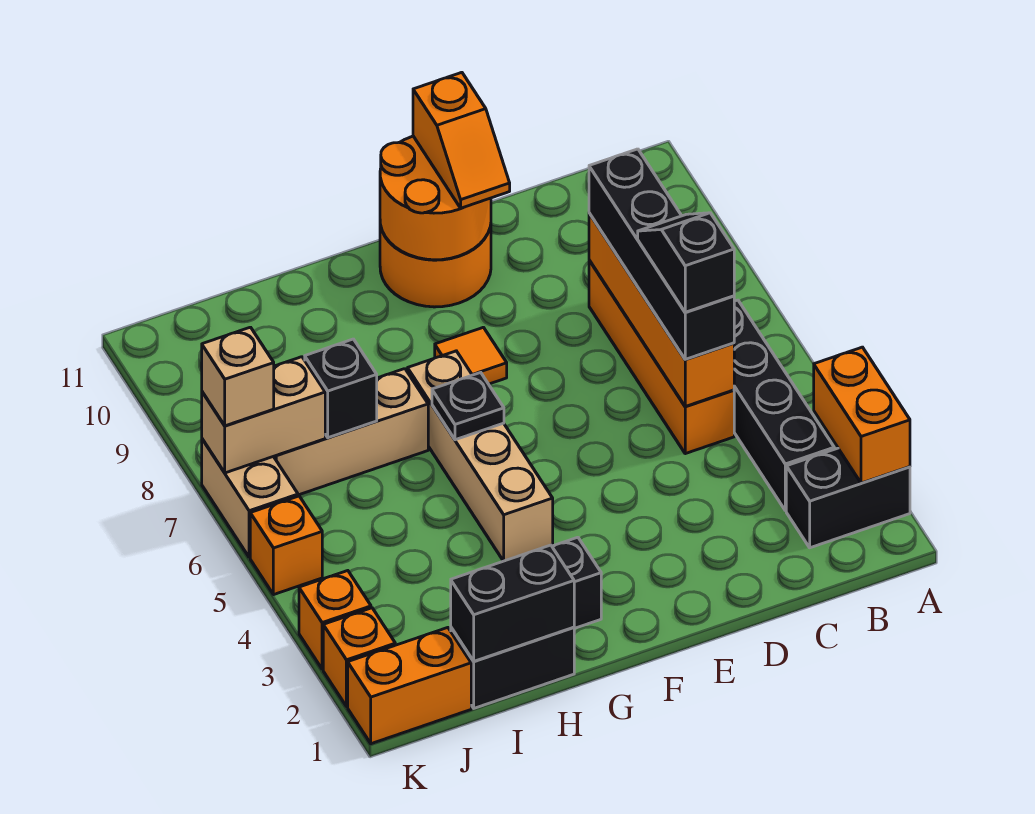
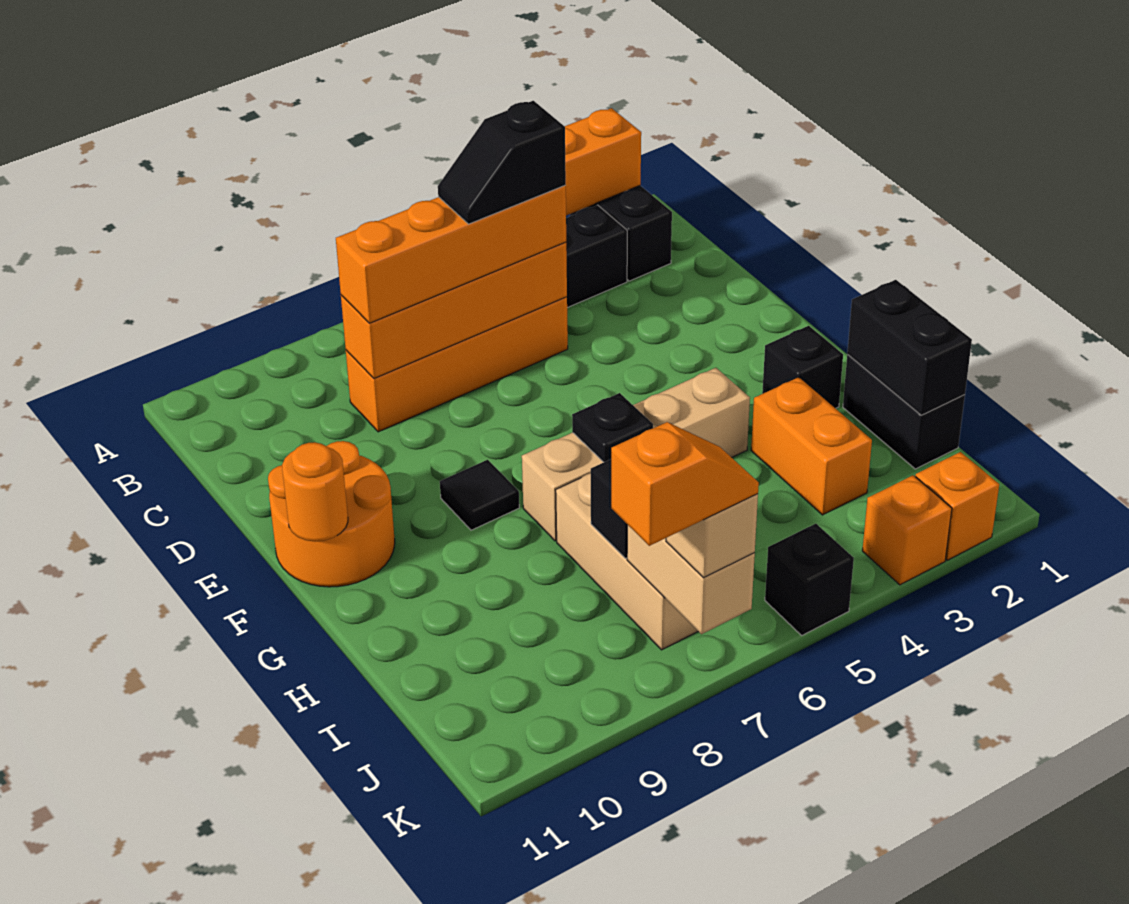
black brick C5:C8 level 3 -> orange brick C5:C8 level 3
orange round brick E10:F11 level 2 -> orange round brick F11 level 2
orange slope E10:E11 level 3 top 11 -> orange slope K7:K8 level 4 top 8
orange tile F8 level 1 -> black tile F8 level 1
orange brick J1:K1 level 1 -> orange brick H3:I3 level 1
orange brick K5 level 1 -> black brick K5 level 1
tan brick K6:K7 level 1 -> none

